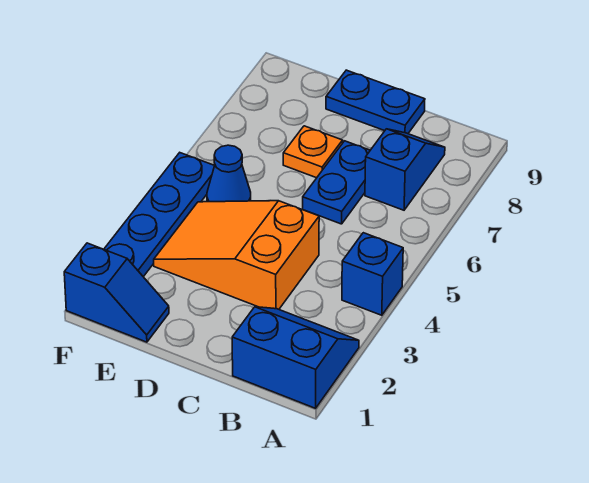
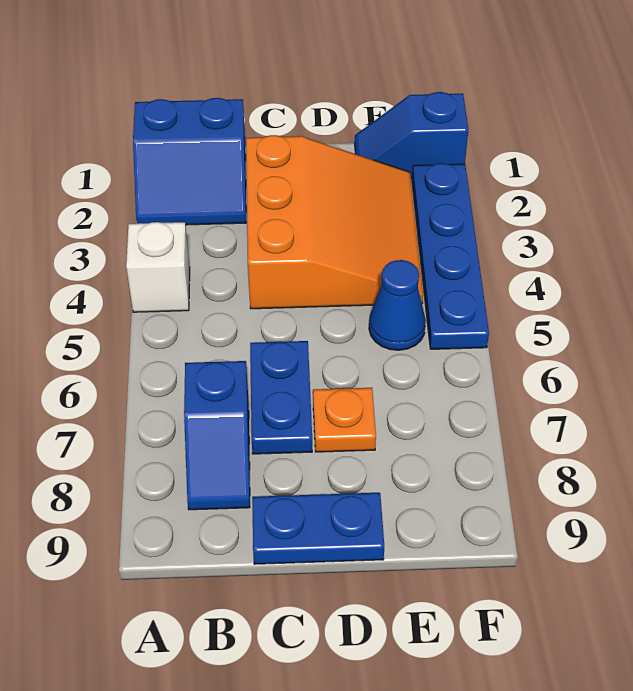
blue brick A4 level 1 -> white brick A4 level 1
orange slope C3:E4 level 1 top C -> orange slope C2:E4 level 1 top C

